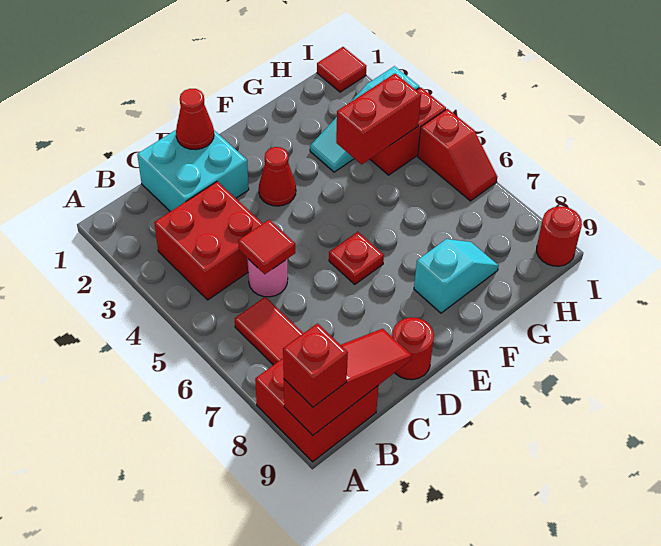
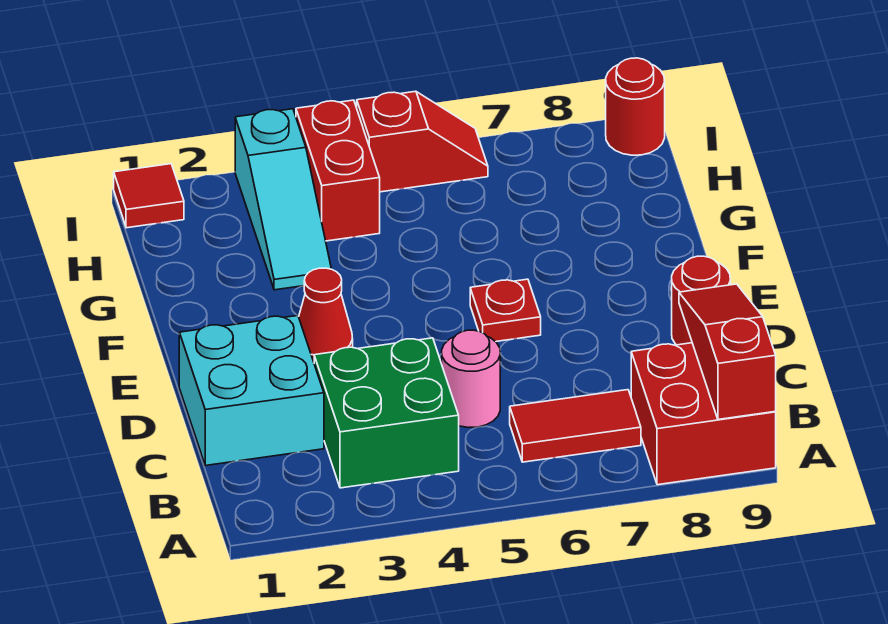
red brick A9 level 3 -> none
red brick B3:C4 level 1 -> green brick B3:C4 level 1
red tile C5 level 2 -> none
red cone D1 level 2 -> none
cyan slope F8:G8 level 1 top F -> none
red brick G4:H4 level 2 -> none

